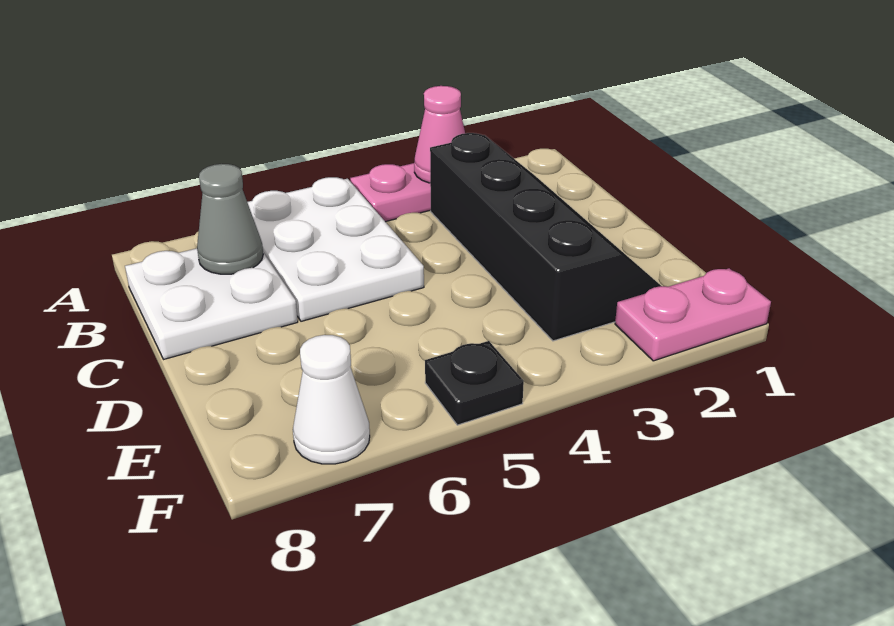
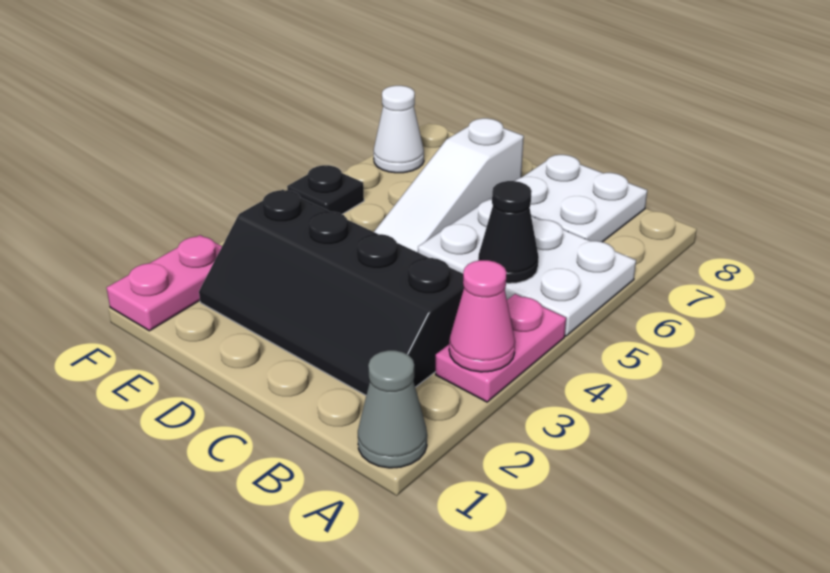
none -> black cone B5 level 2
grey cone B7 level 2 -> grey cone A1 level 1
none -> white slope D5:D7 level 1 top 7

